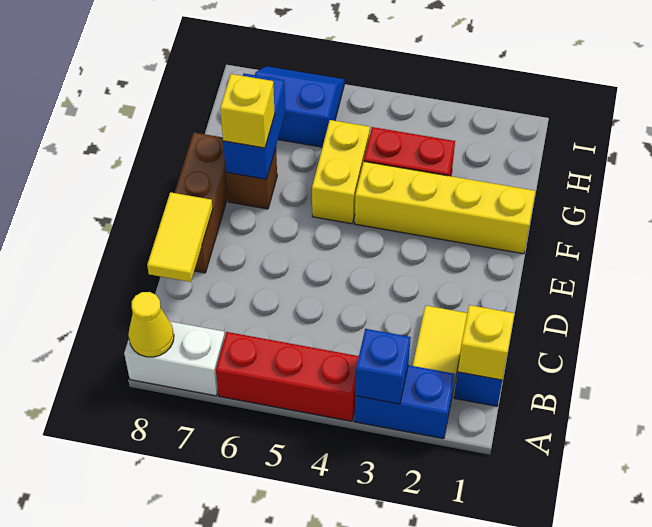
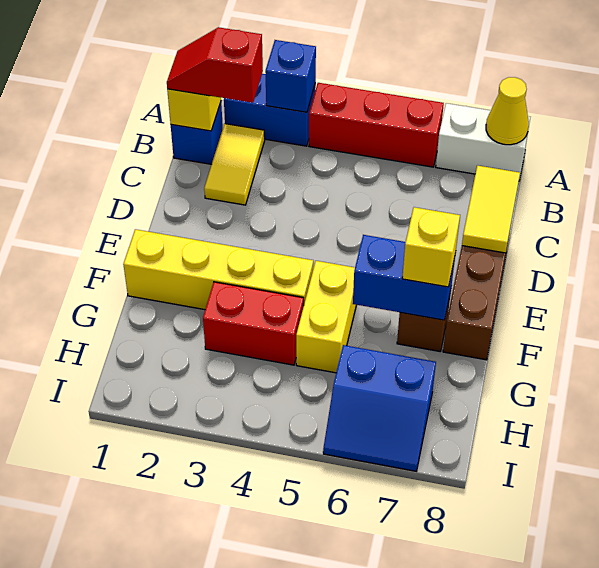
none -> red slope B1:B2 level 3 top 2
blue brick F7:G7 level 2 -> blue brick F6:F7 level 2

